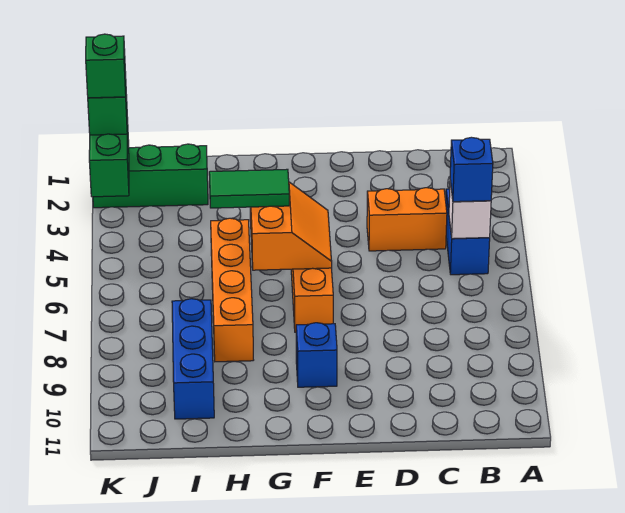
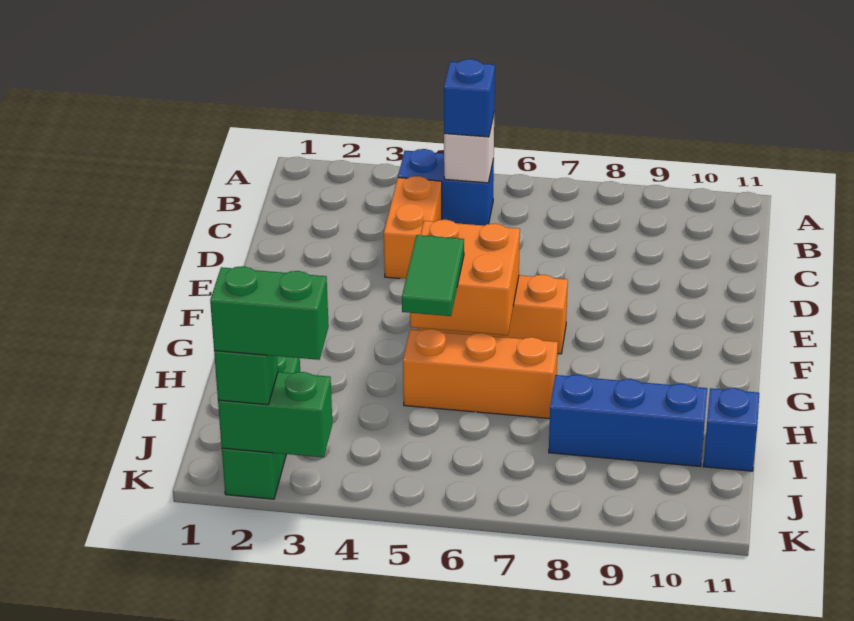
orange slope F5:G6 level 2 top G -> orange brick F5:G6 level 2
blue brick F9 level 1 -> blue brick I11 level 1
orange brick H5:H8 level 1 -> orange brick H5:H7 level 1
green brick K2 level 4 -> green brick K2:K3 level 4

